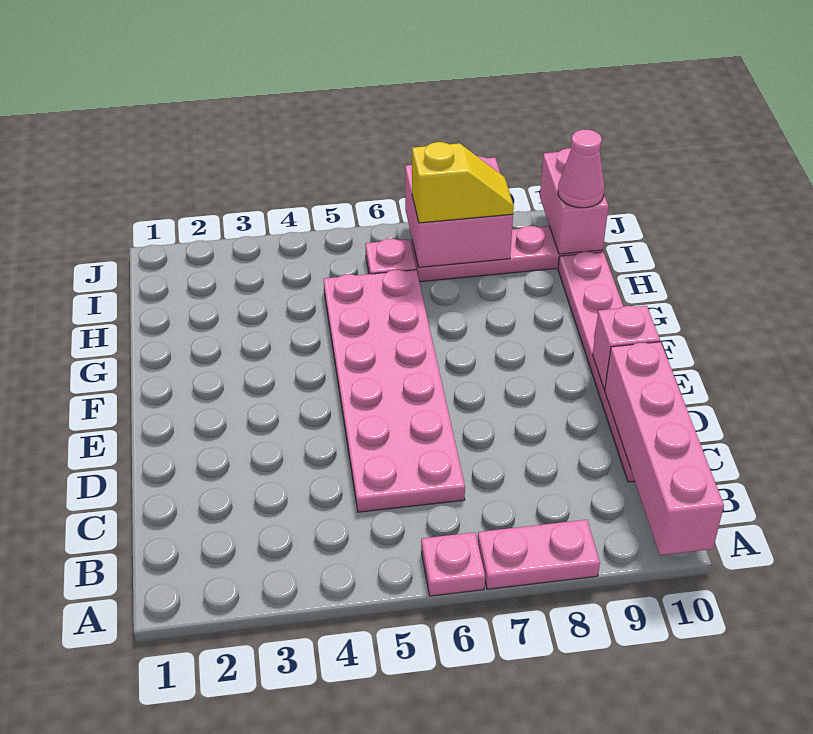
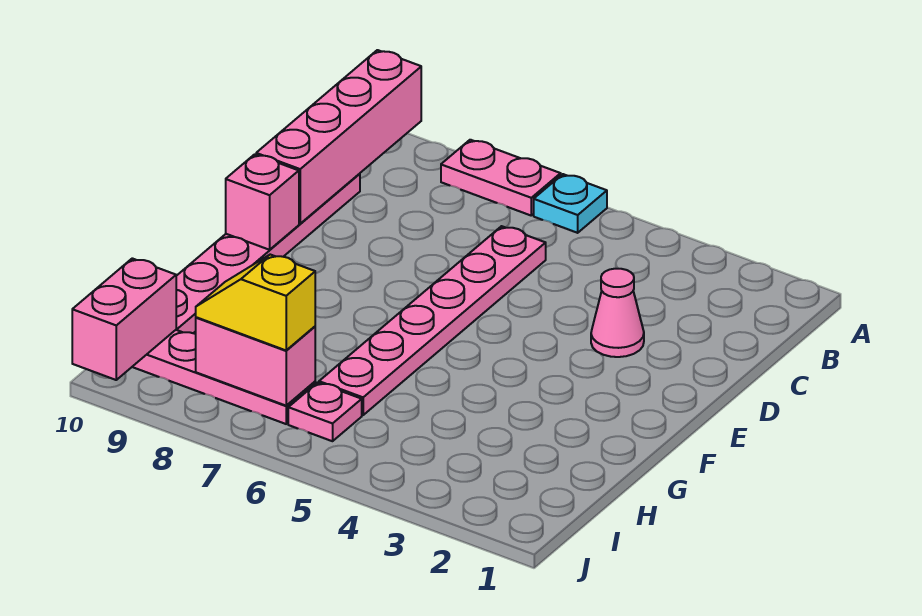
pink plate A6 level 1 -> cyan plate A6 level 1
pink plate C5:H6 level 1 -> pink plate C6:H6 level 1
pink brick I7:J8 level 2 -> pink brick I7:I8 level 2
pink cone I10 level 3 -> pink cone D3 level 1

